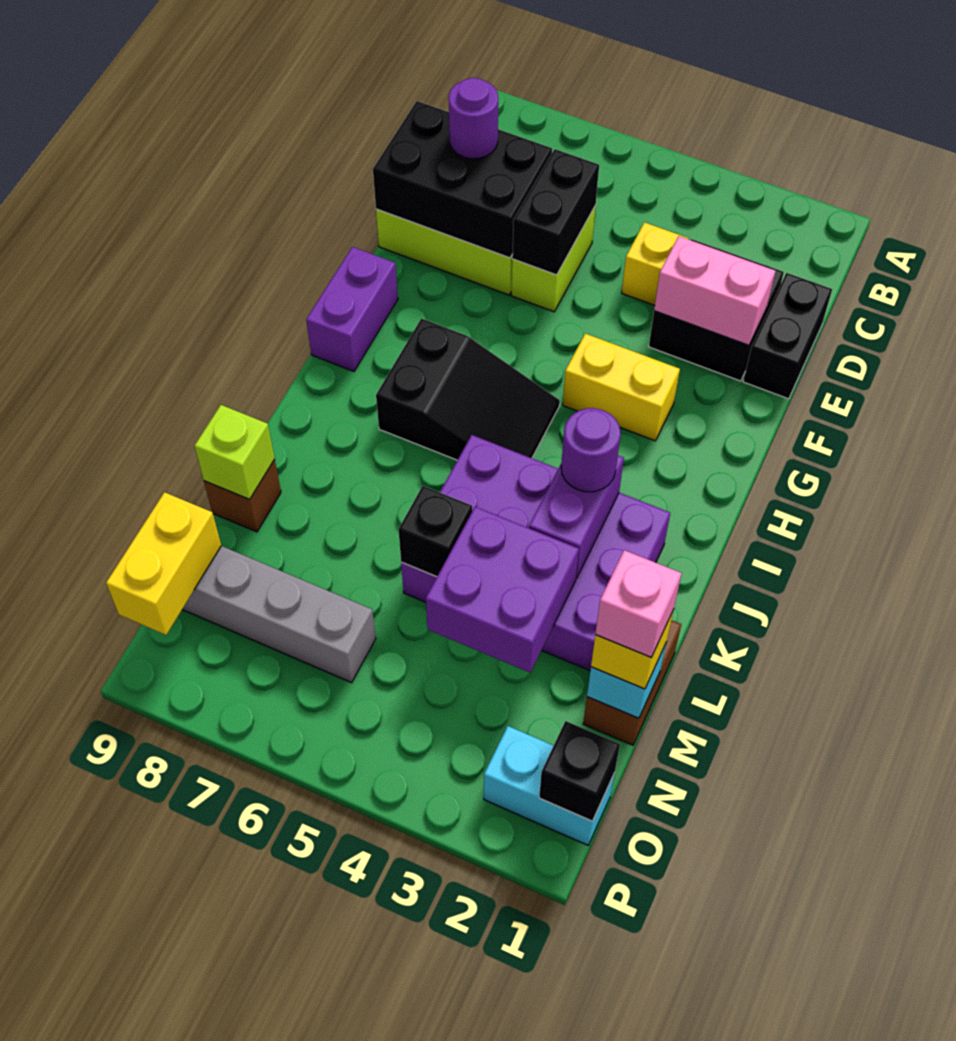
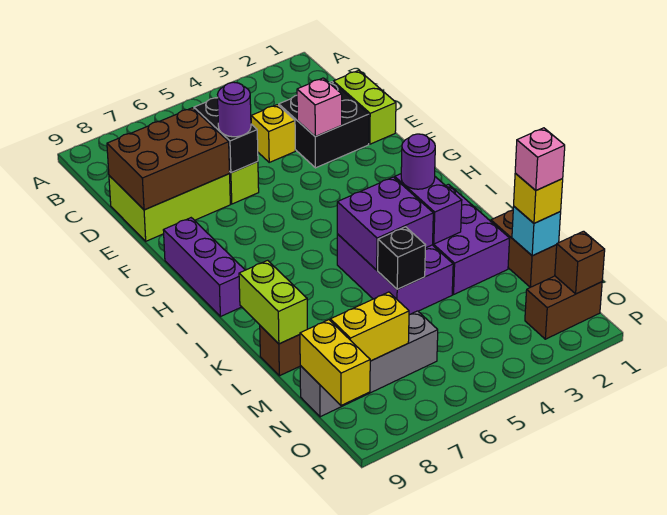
black brick D1:E1 level 1 -> lime brick D1:E1 level 1
black brick D7:E9 level 2 -> brown brick D7:E9 level 2
purple round brick D8 level 3 -> purple round brick E6 level 3
pink brick E2:E3 level 2 -> pink brick E3 level 2
yellow brick G3:G4 level 1 -> yellow brick N7:N8 level 2
purple brick G9:H9 level 1 -> purple brick G9:I9 level 1
black slope H5:I7 level 1 top 7 -> none
purple brick L3:M4 level 2 -> purple brick J4:K5 level 2
lime brick L9 level 2 -> lime brick K9:L9 level 2
cyan brick O1:O2 level 1 -> brown brick O1:O2 level 1
black brick O1 level 2 -> brown brick O1 level 2

